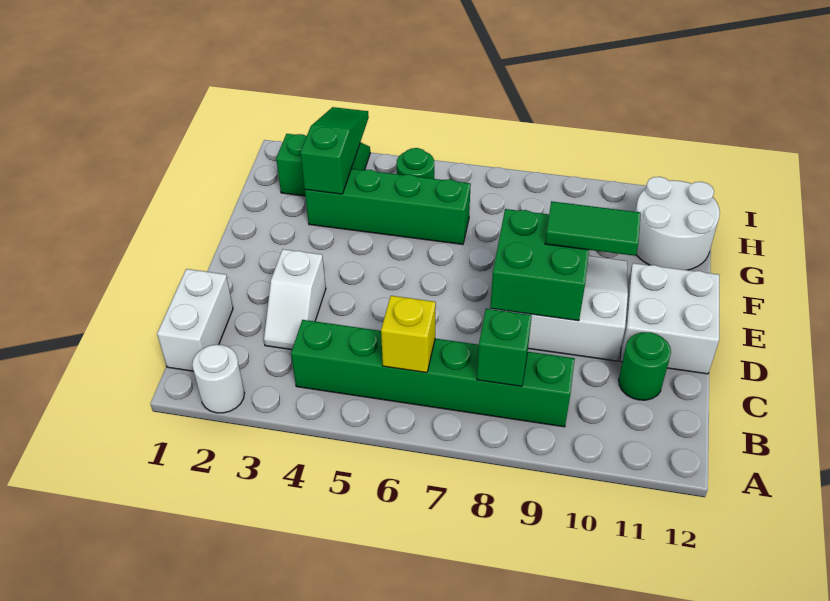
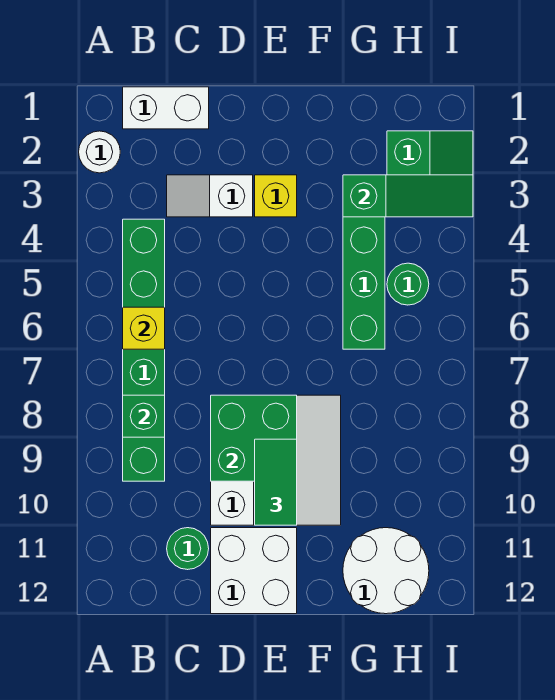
none -> yellow brick E3 level 1

